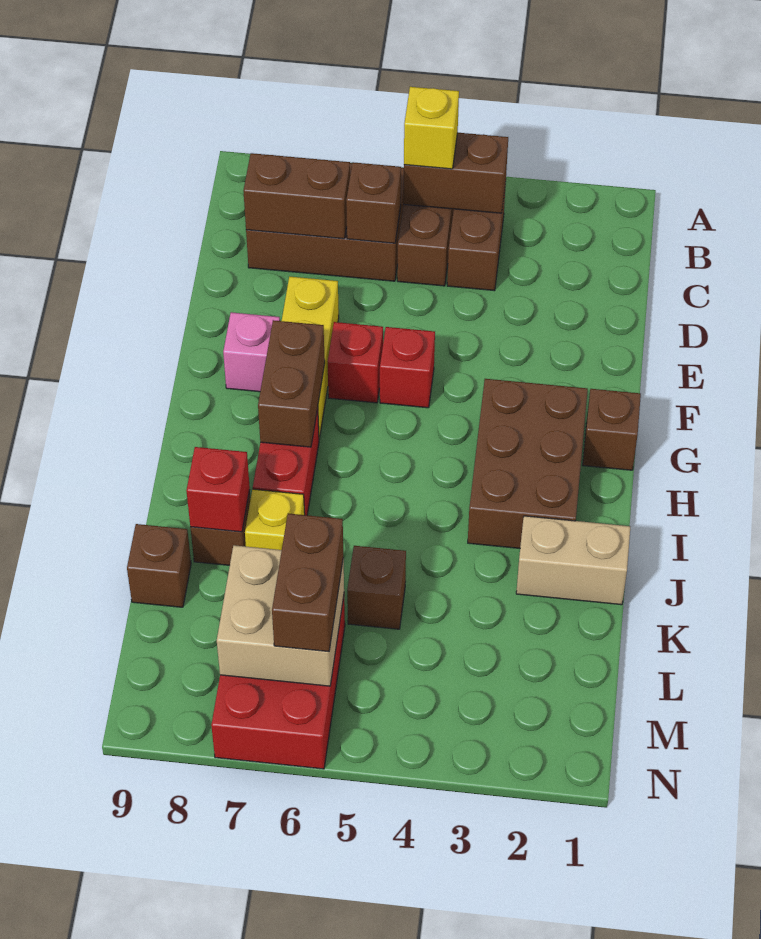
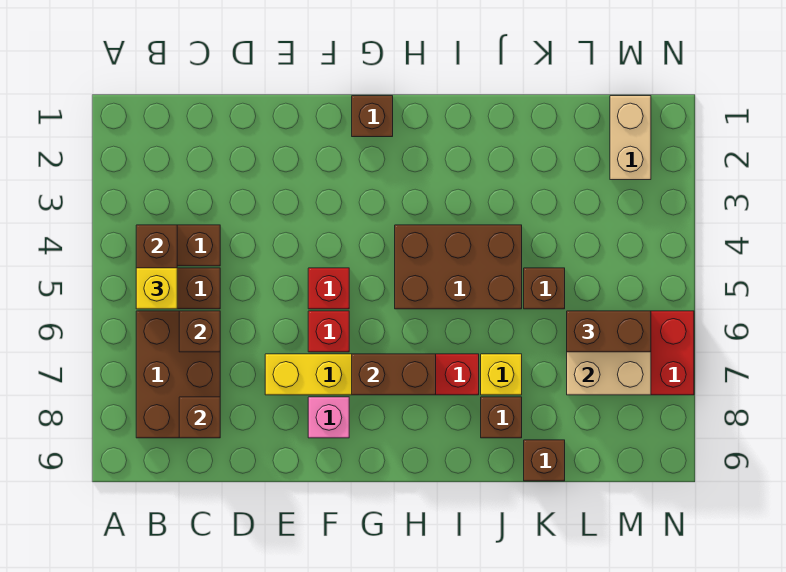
brown brick C7:C8 level 2 -> brown brick C8 level 2
brown brick G2:I3 level 1 -> brown brick H4:J5 level 1
tan brick J1:J2 level 1 -> tan brick M1:M2 level 1
red brick J8 level 2 -> none

